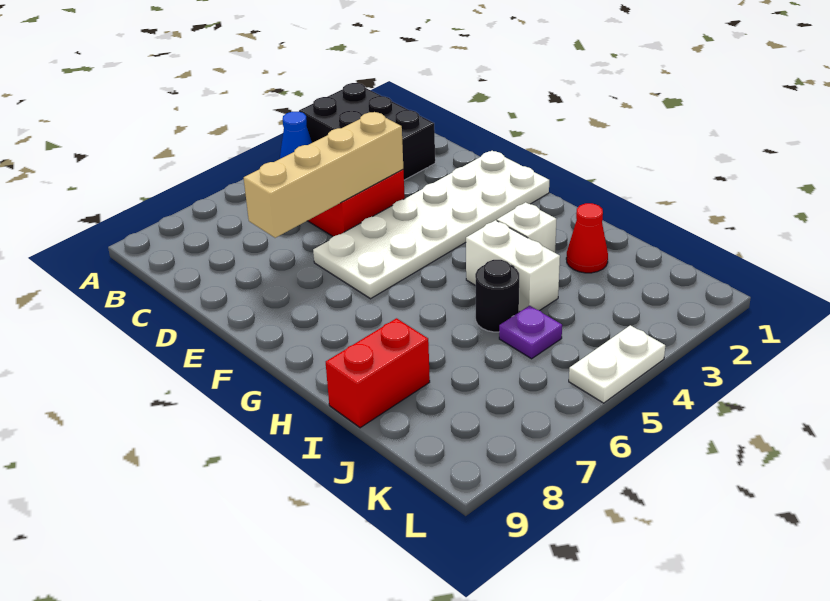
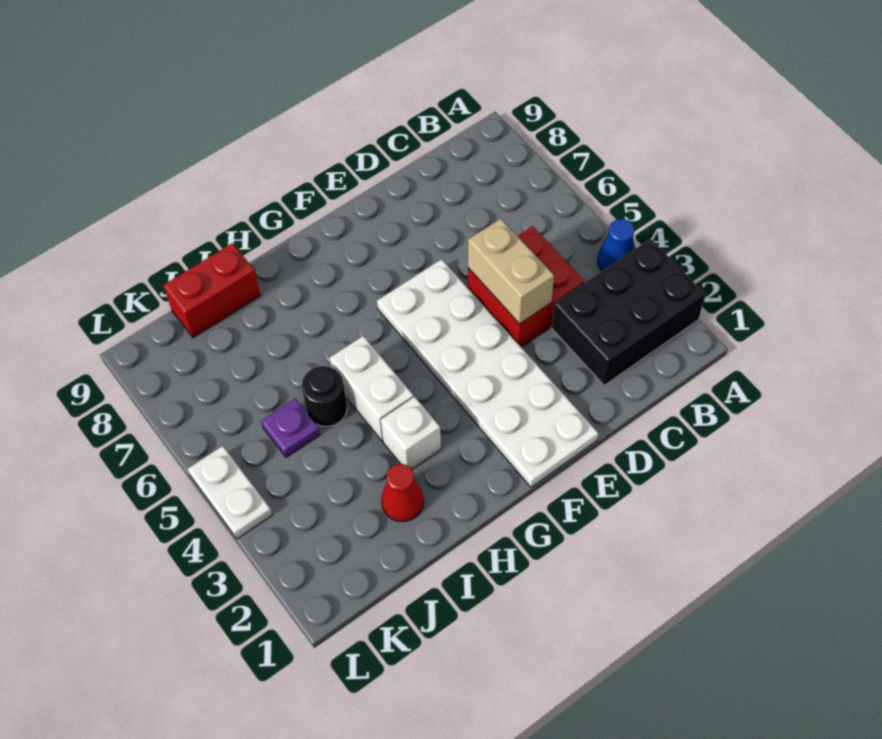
tan brick D4:D7 level 2 -> tan brick D4:D5 level 2
white brick H4:I4 level 1 -> white brick H4:H5 level 1
red brick I8:I9 level 1 -> red brick I9:J9 level 1

